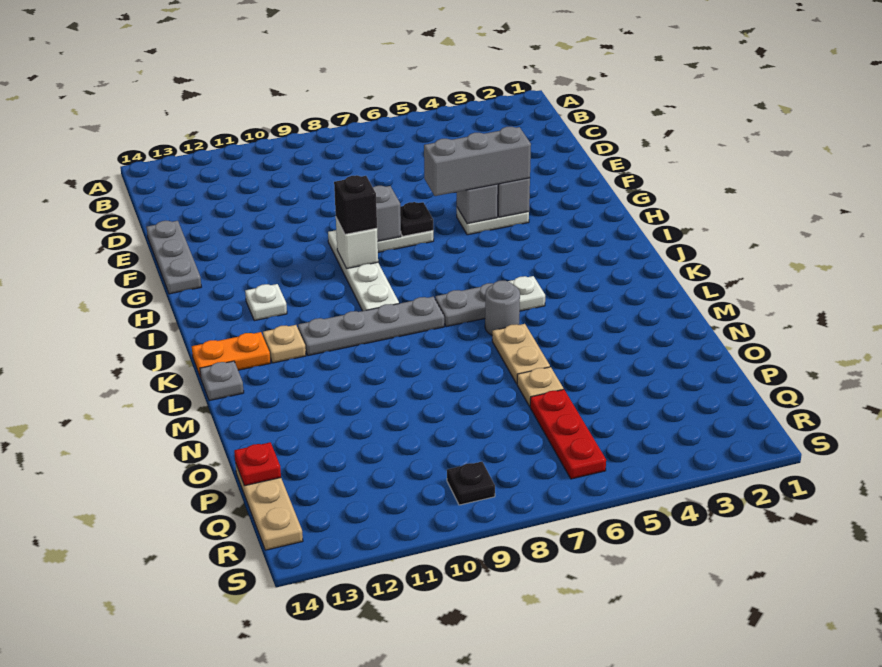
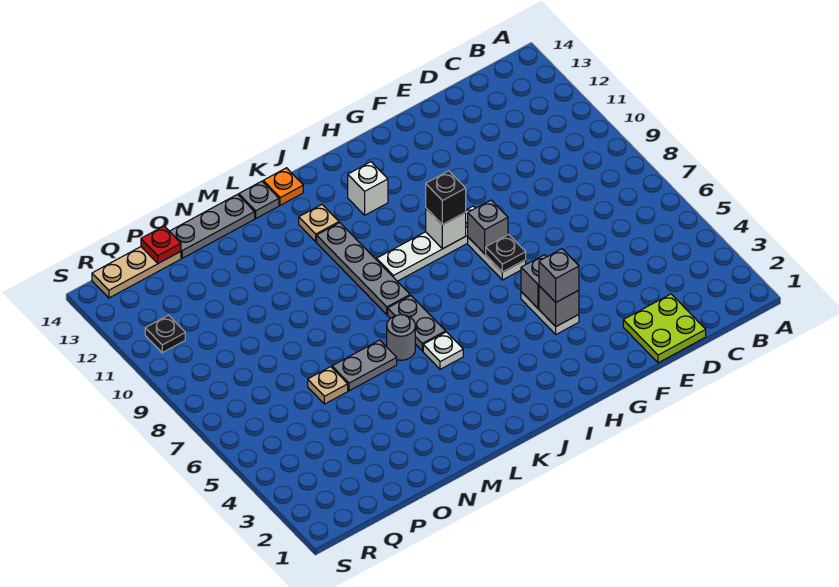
none -> lime plate D1:E2 level 1
grey plate E14:G14 level 1 -> grey plate M14:O14 level 1
grey brick G4:G6 level 3 -> grey brick G4 level 3
white plate I12 level 1 -> white brick I12 level 1
orange plate K13:K14 level 1 -> orange plate K14 level 1
tan plate M6:N6 level 1 -> grey plate M6:N6 level 1
red plate P6:R6 level 1 -> none
black plate R9 level 1 -> black plate R11 level 1

